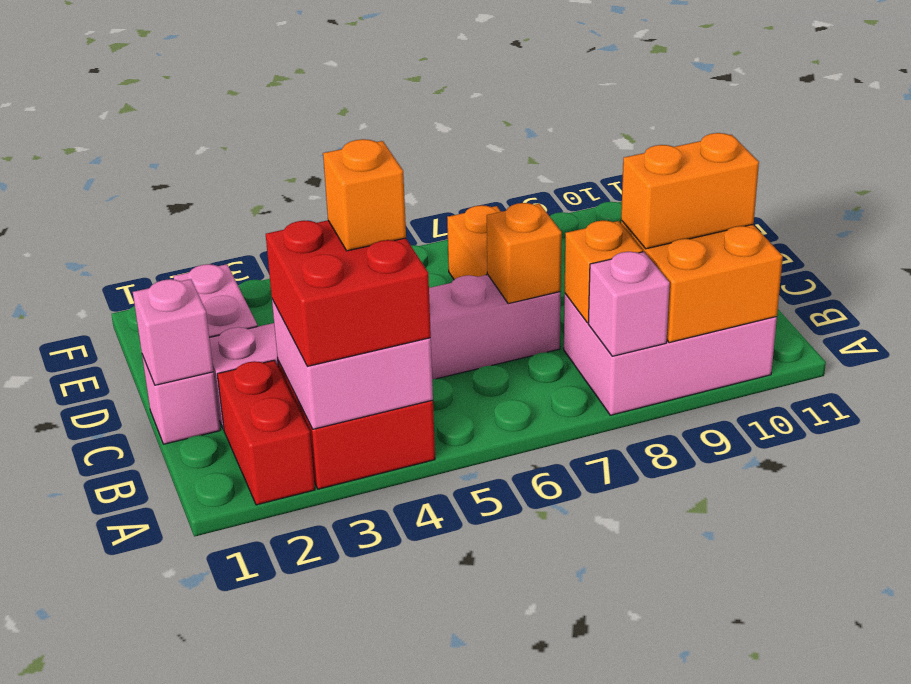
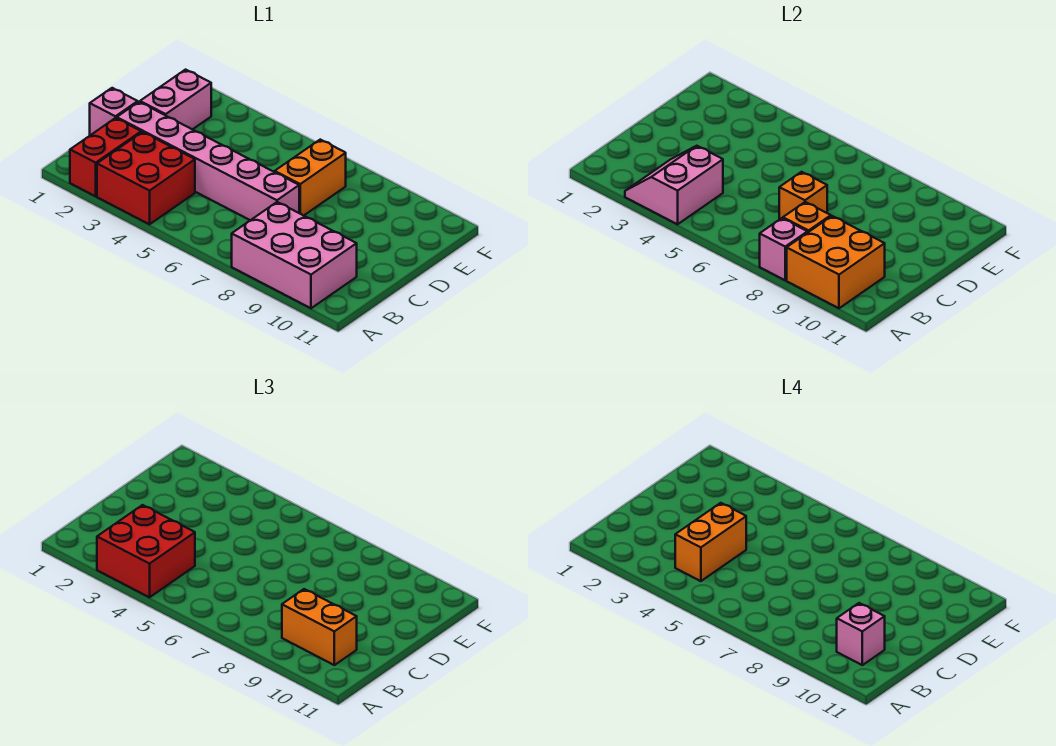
pink brick A3:B4 level 2 -> pink slope A3:B4 level 2 top 4
orange brick B4 level 4 -> orange brick B4:C4 level 4
pink brick C1 level 2 -> pink brick B10 level 4

